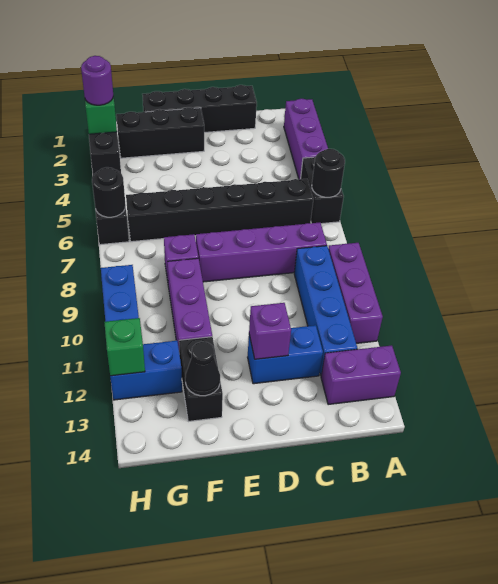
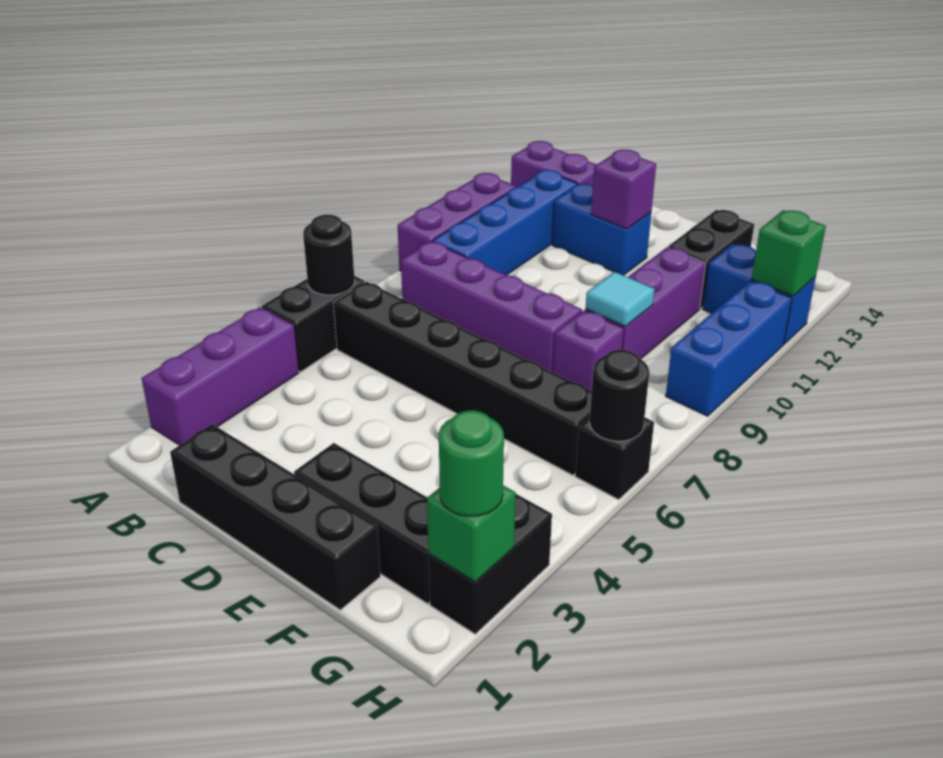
none -> cyan tile F9 level 2
black cone F13 level 2 -> none
purple round brick H2 level 3 -> green round brick H2 level 3

